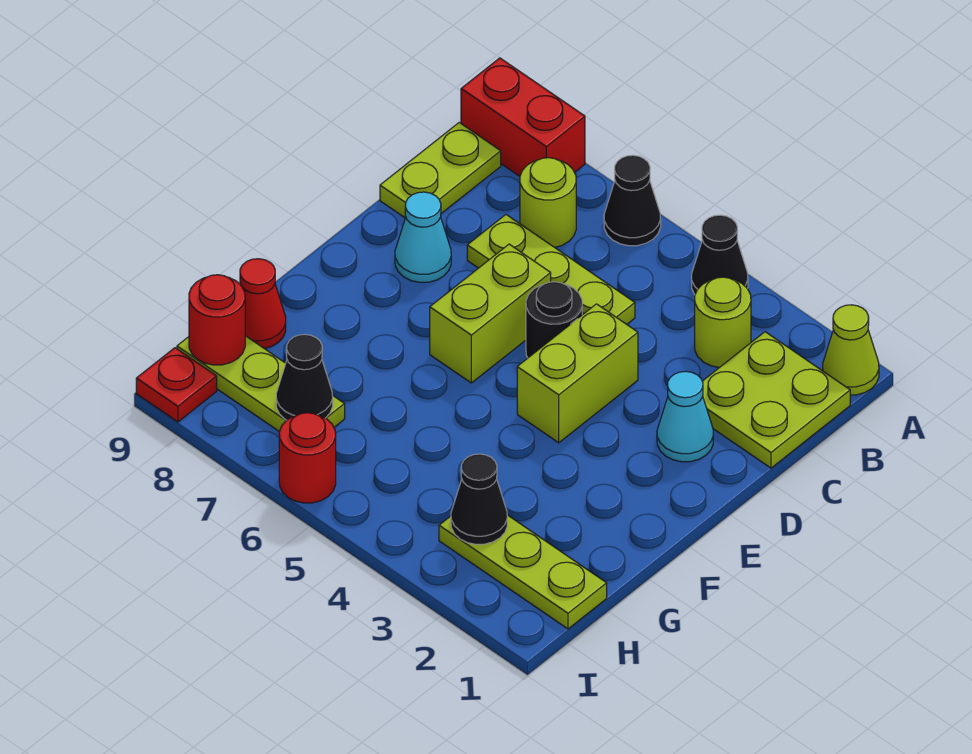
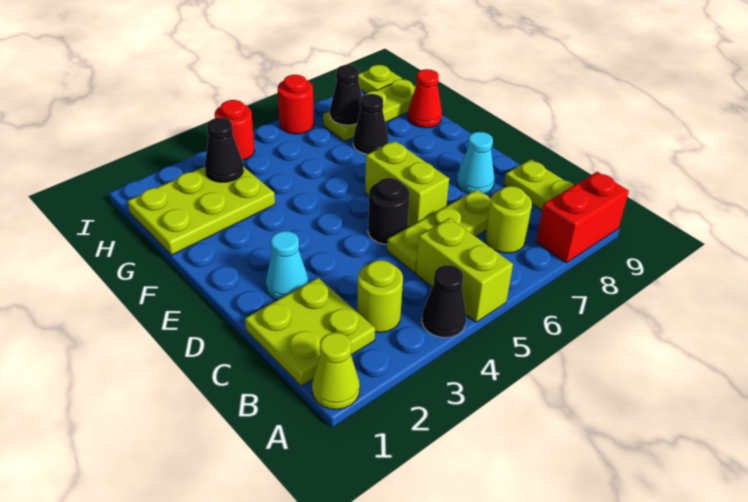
black cone A6 level 1 -> black cone G7 level 1
lime brick D4:E4 level 1 -> lime brick A5:B5 level 1
lime plate H1:H3 level 1 -> lime plate G1:H3 level 1
red round brick H9 level 2 -> red round brick I4 level 1
red plate I9 level 1 -> lime plate I9 level 1

